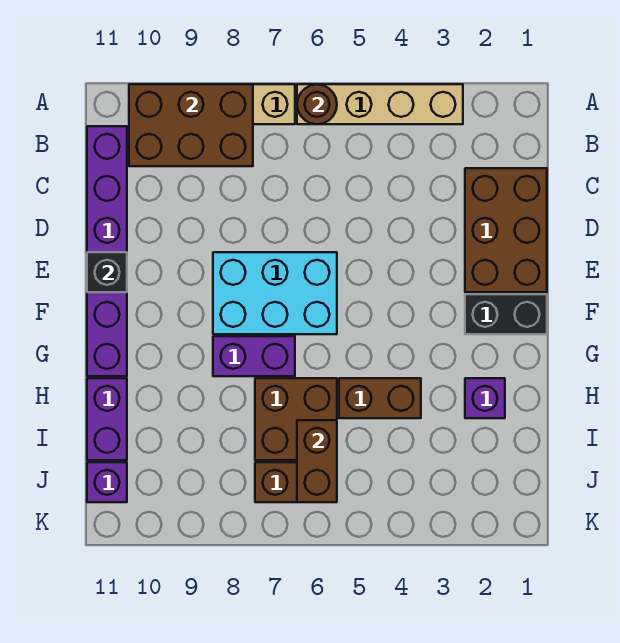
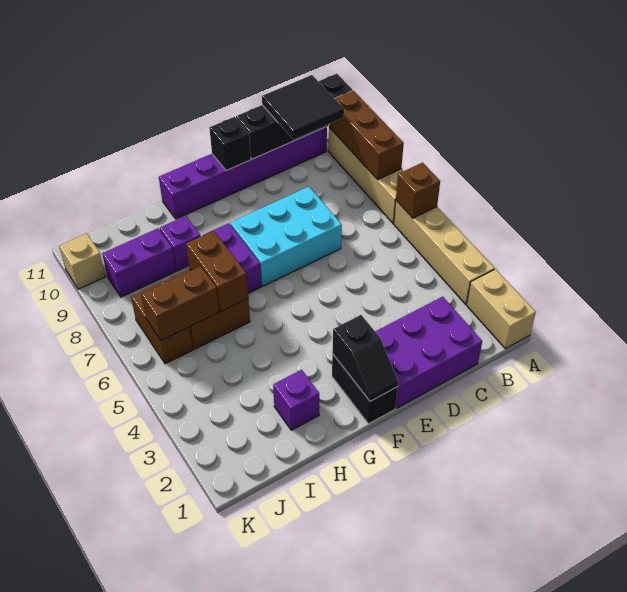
none -> tan brick A1:A2 level 1
brown round brick A6 level 2 -> brown brick A6 level 2
brown brick A8:B10 level 2 -> brown brick A8:A10 level 2
none -> black brick A11:D11 level 2
none -> black tile B10:C11 level 3
brown brick C1:E2 level 1 -> purple brick C1:E2 level 1
cyan brick E6:F8 level 1 -> cyan brick D7:F8 level 1
none -> black slope F1:F2 level 2 top 2
brown brick H4:H5 level 1 -> brown brick H6:H7 level 2
purple brick H11:I11 level 1 -> purple brick I9:J9 level 1
purple brick J11 level 1 -> purple brick H9 level 1
none -> tan brick K10 level 1

